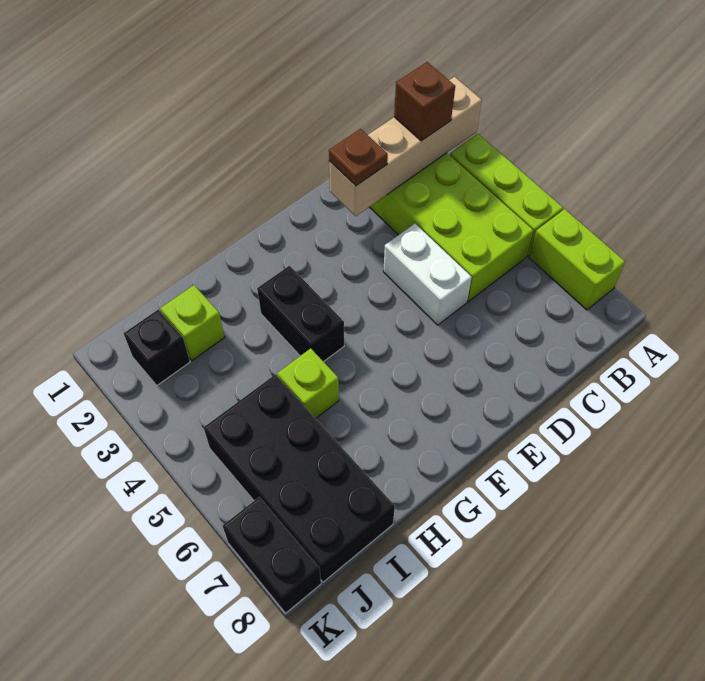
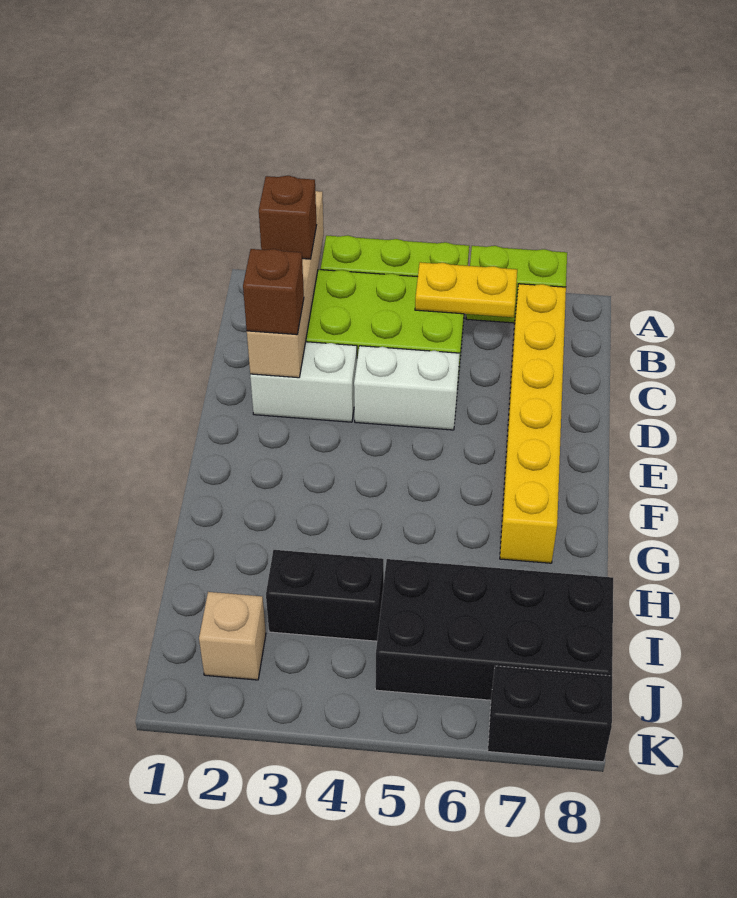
none -> yellow plate B5:B6 level 2
none -> yellow brick B7:G7 level 1
none -> white brick D2:D3 level 1
brown plate D2 level 3 -> brown brick D2 level 3
black brick G3:G4 level 1 -> black brick I3:I4 level 1
lime brick H5 level 1 -> none
lime brick I2 level 1 -> none
black brick J2 level 1 -> tan brick J2 level 1

